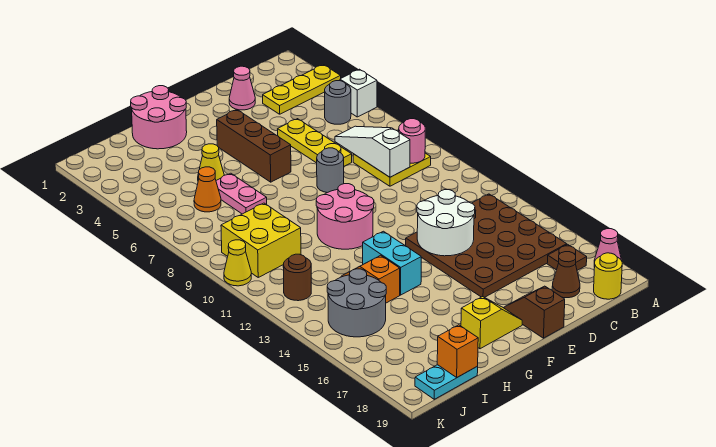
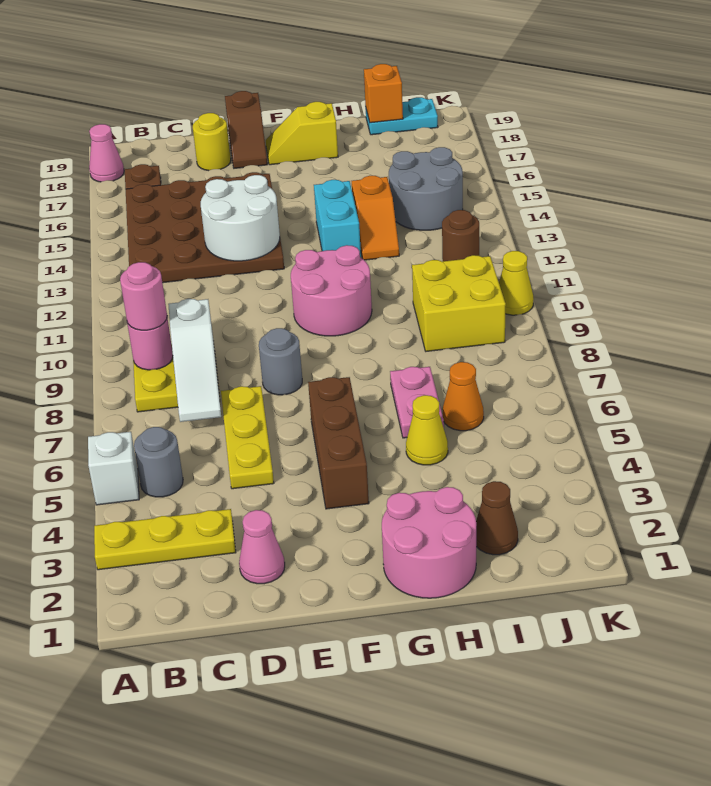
none -> pink round brick B9 level 3
yellow round brick B19 level 1 -> yellow round brick D18 level 1
brown cone C18 level 1 -> brown cone I2 level 1

